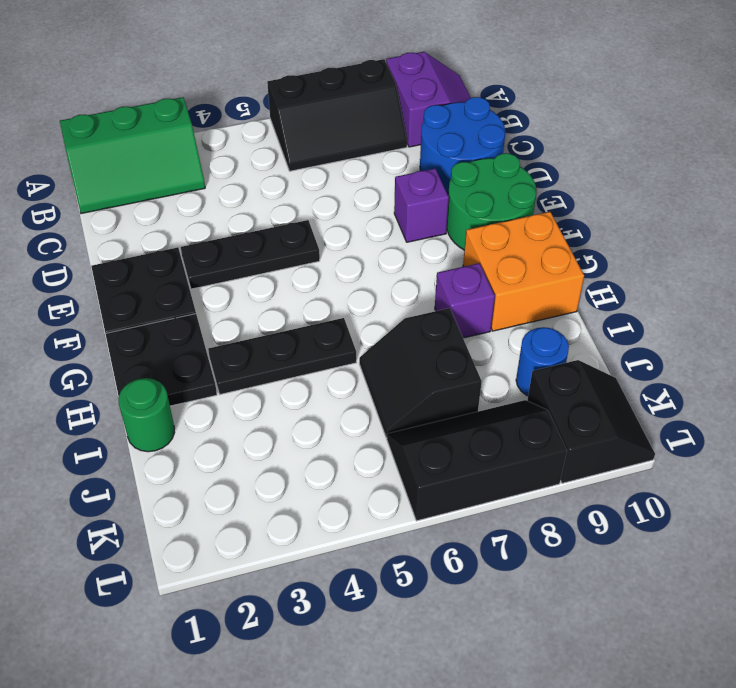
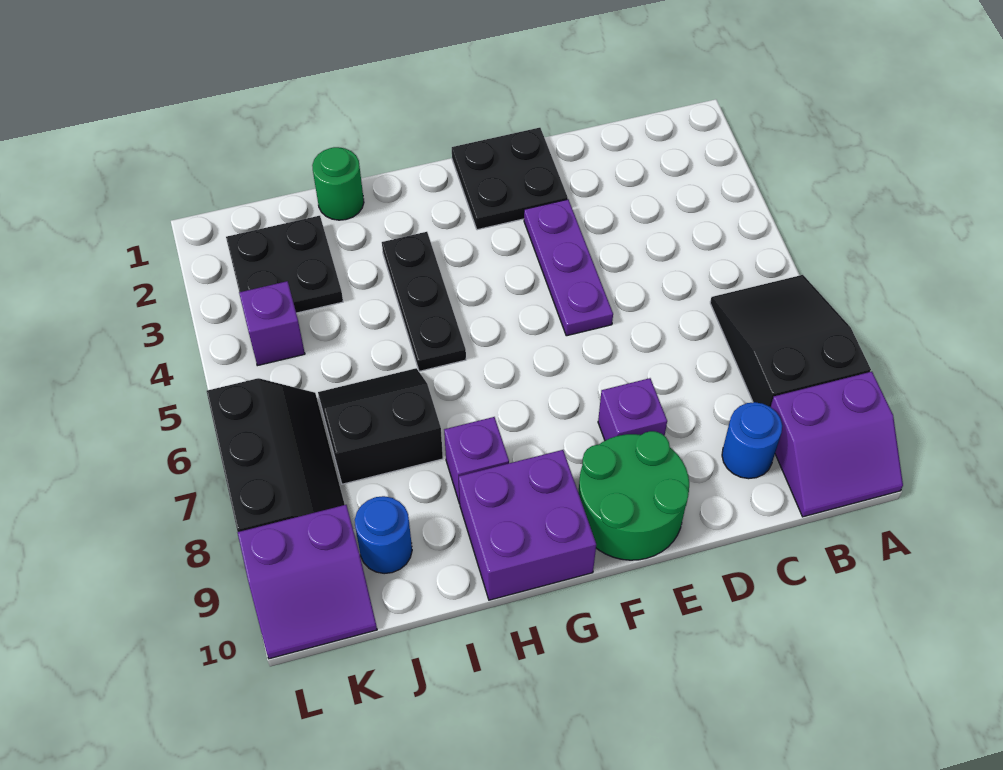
green slope A1:B3 level 1 top A -> none
black slope A6:B8 level 1 top A -> black slope A6:B8 level 1 top 8
blue round brick C9:D10 level 1 -> blue round brick C9 level 1
black plate E3:E5 level 1 -> purple plate E3:E5 level 1
black plate G1:H2 level 1 -> black plate J2:K3 level 1
orange brick G9:H10 level 1 -> purple brick G9:H10 level 1
none -> purple brick K4 level 1
black slope K9:L10 level 1 top 9 -> purple slope K9:L10 level 1 top 9

